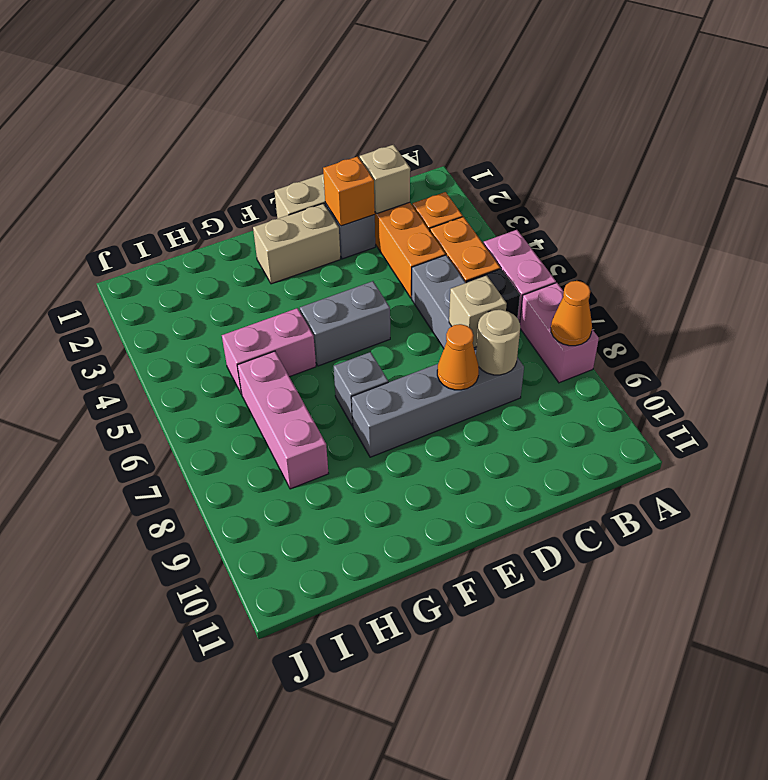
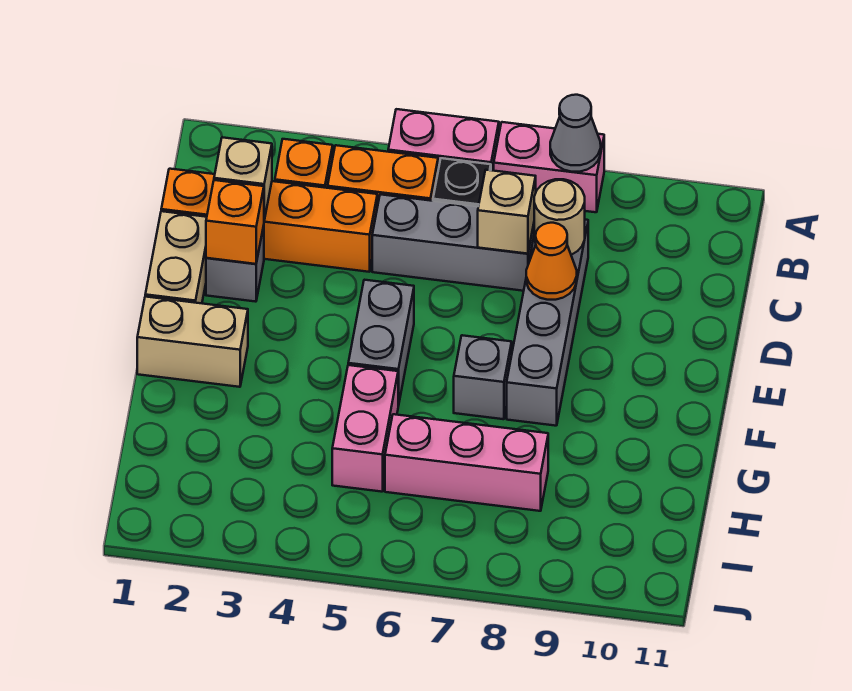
orange cone A8 level 2 -> grey cone A8 level 2
tan brick E2:F2 level 1 -> tan brick F1:F2 level 1

